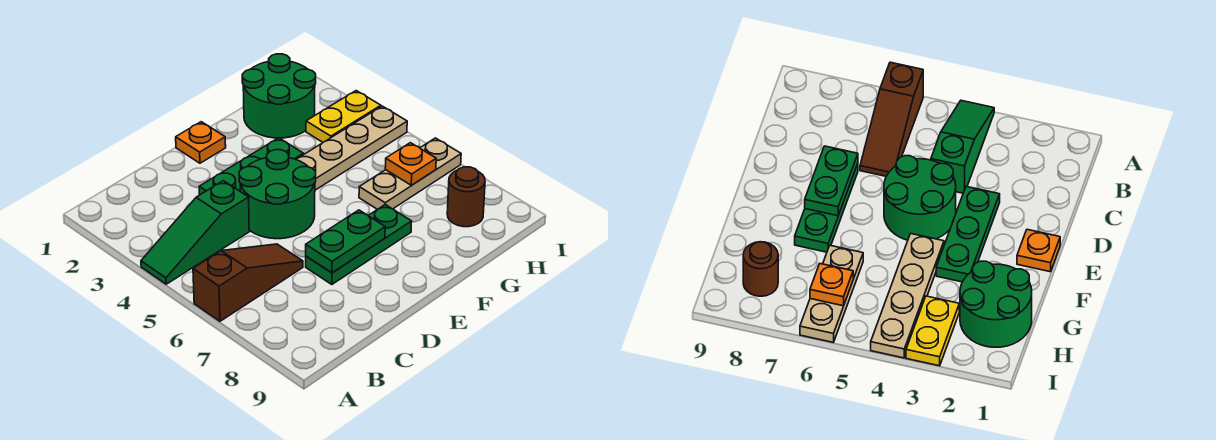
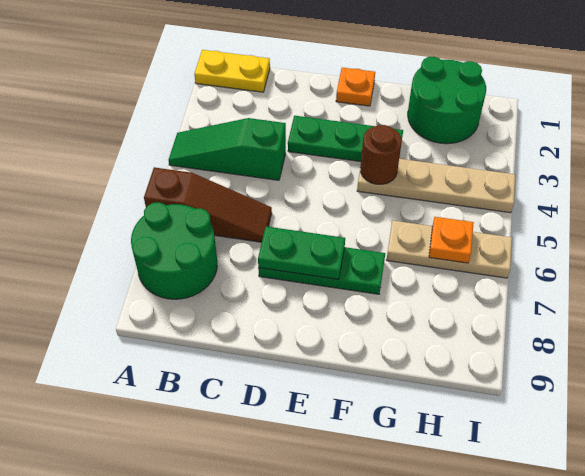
green round brick D4:E5 level 1 -> green round brick A7:B8 level 1
yellow plate H3:I3 level 1 -> yellow plate A1:B1 level 1
brown round brick H8 level 1 -> brown round brick F4 level 2

